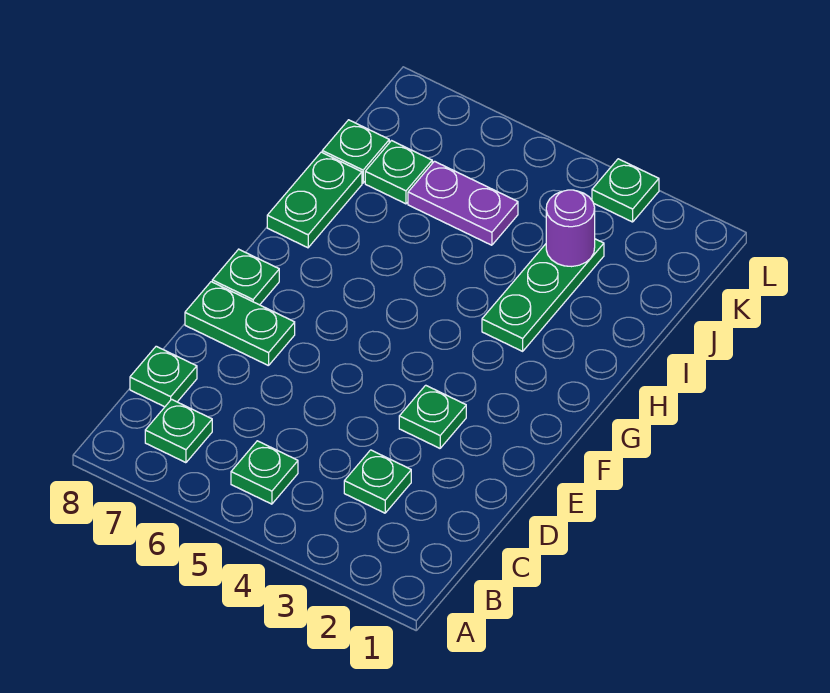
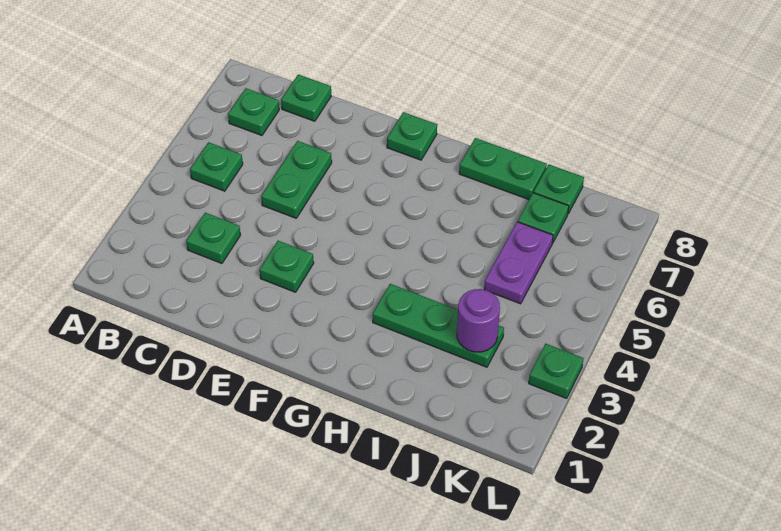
green plate E7:E8 level 1 -> green plate D5:D6 level 1

